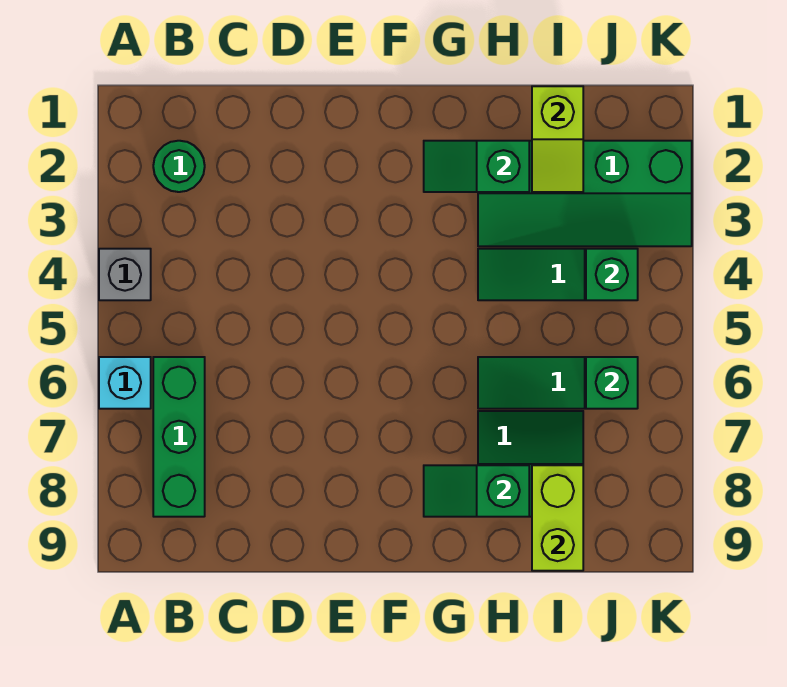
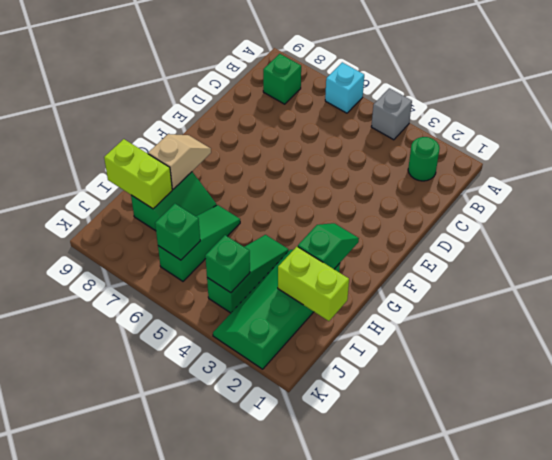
green brick B6:B8 level 1 -> green brick B8 level 1
green slope G8:H8 level 2 top H -> tan slope G8:H8 level 2 top H
lime slope I1:I2 level 2 top 1 -> lime brick I1:I2 level 2

